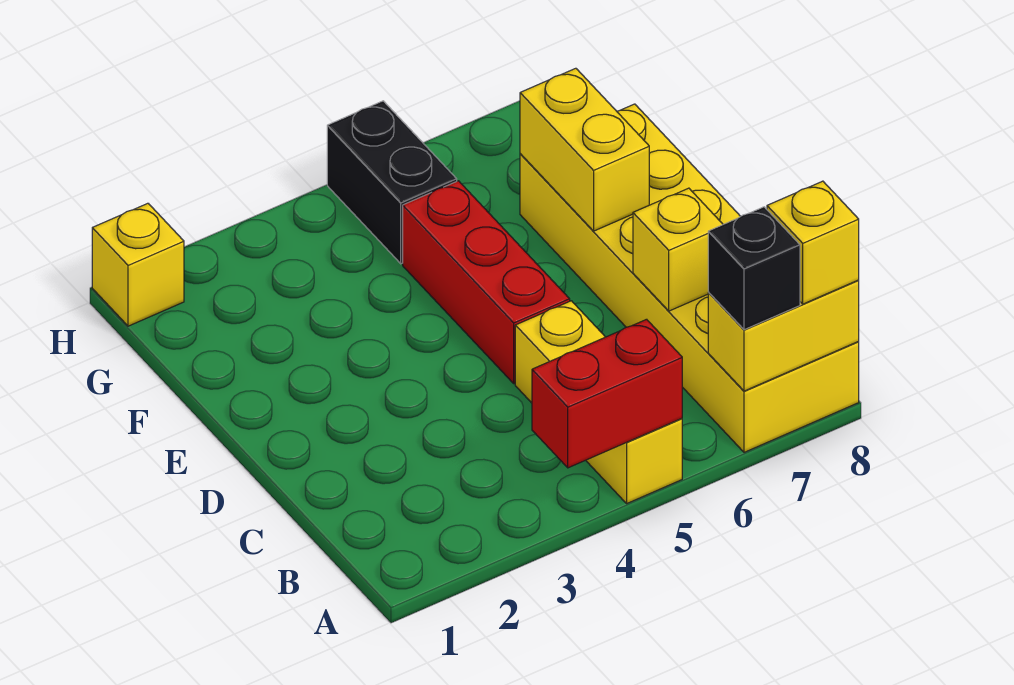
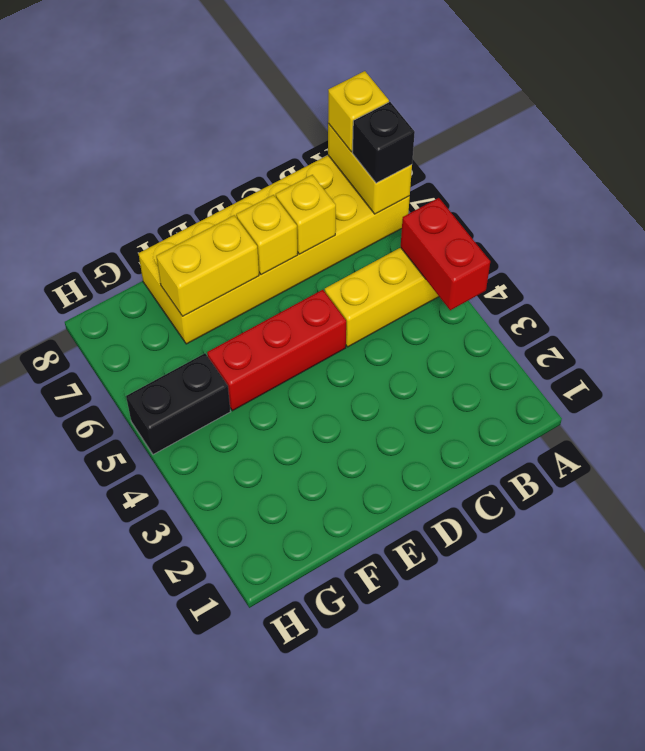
yellow brick H1 level 1 -> yellow brick D7 level 2

